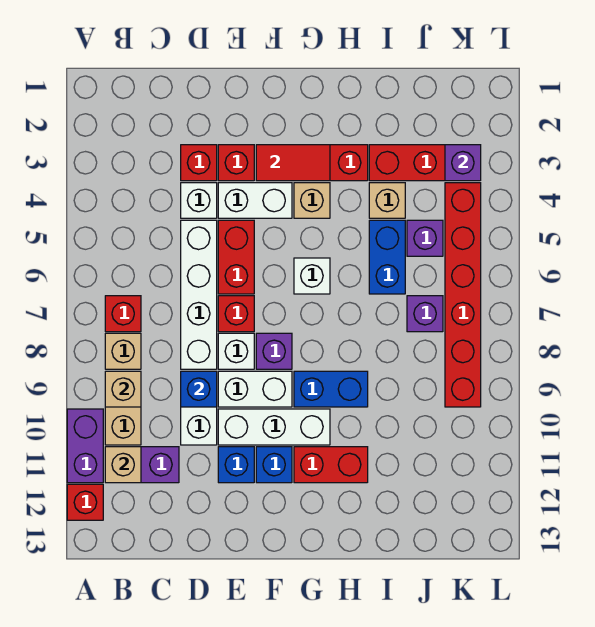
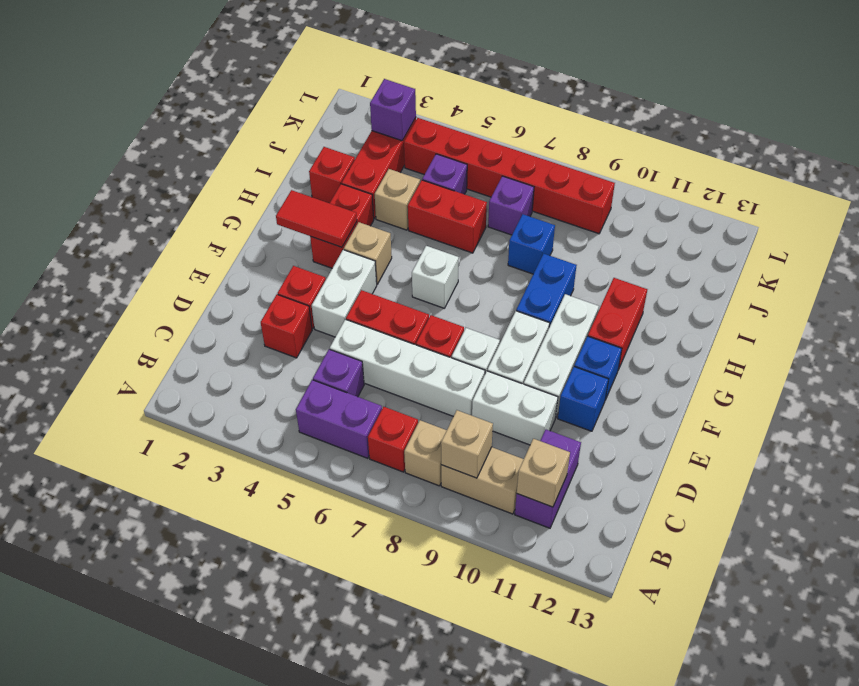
purple brick A10:A11 level 1 -> purple brick B5:B6 level 1
red brick A12 level 1 -> red brick I2 level 1
white brick D4 level 1 -> none
blue brick D9 level 2 -> blue brick I8 level 1
red tile F3:G3 level 2 -> red tile G2:G3 level 2
purple brick F8 level 1 -> purple brick C5 level 1
blue brick I5:I6 level 1 -> red brick I5:I6 level 1

